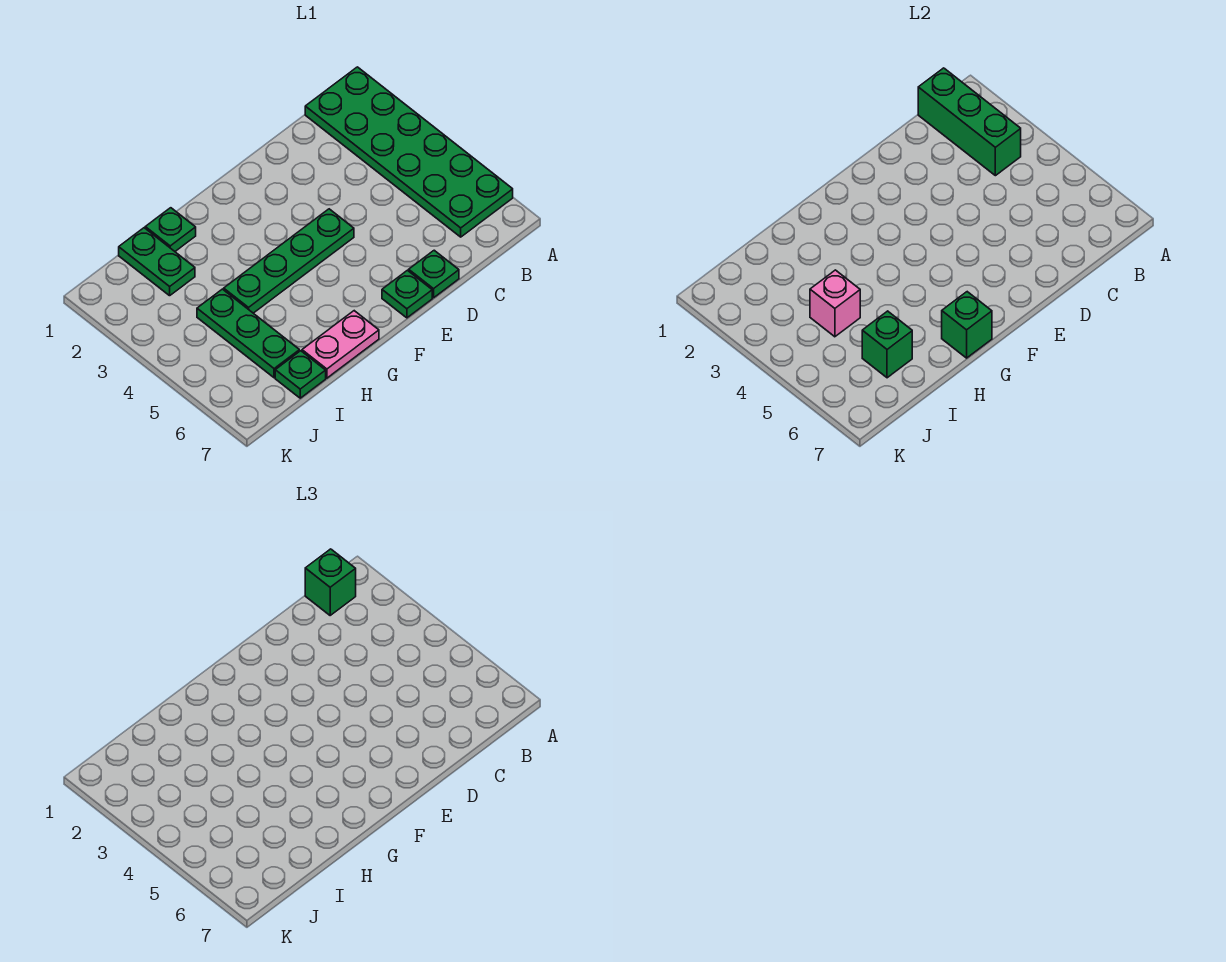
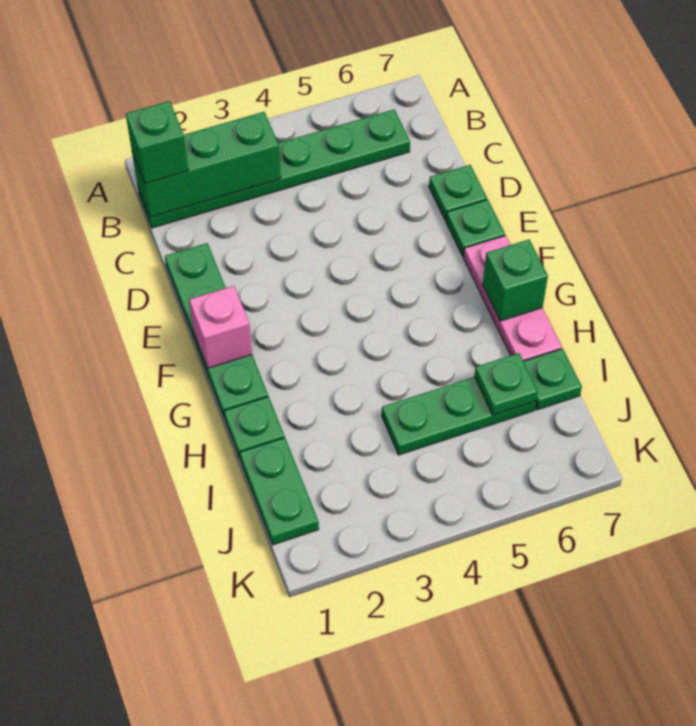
green plate A1:B6 level 1 -> green plate B1:B6 level 1
green plate E4:H4 level 1 -> green plate D1:G1 level 1
pink plate G7:H7 level 1 -> pink plate F7:H7 level 1
green plate I1:I2 level 1 -> green plate I1:J1 level 1
pink brick I4 level 2 -> pink brick F1 level 2
green brick I6 level 2 -> green plate I6 level 2

